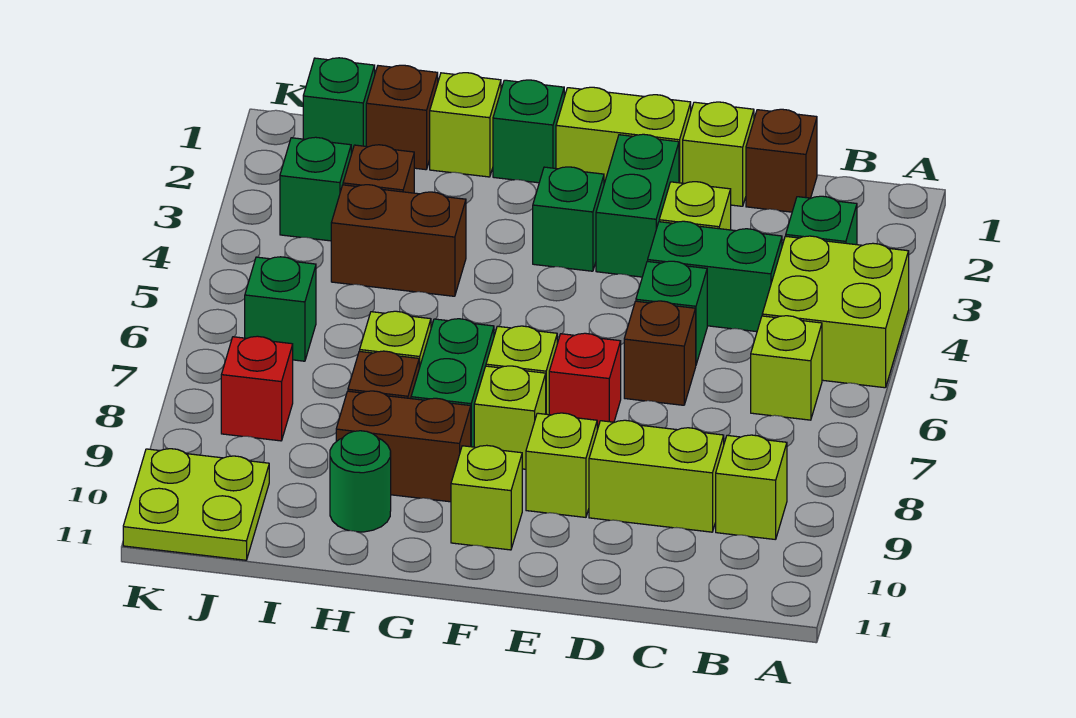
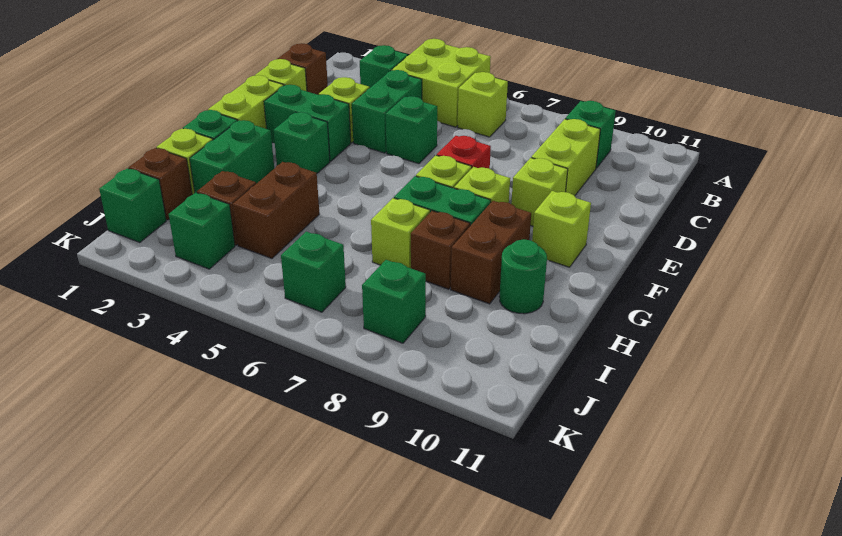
lime brick B9 level 1 -> green brick B9 level 1
brown brick D6 level 1 -> none
none -> green brick G2:H2 level 1
red brick J8 level 1 -> green brick J8 level 1
lime plate J10:K11 level 1 -> none

